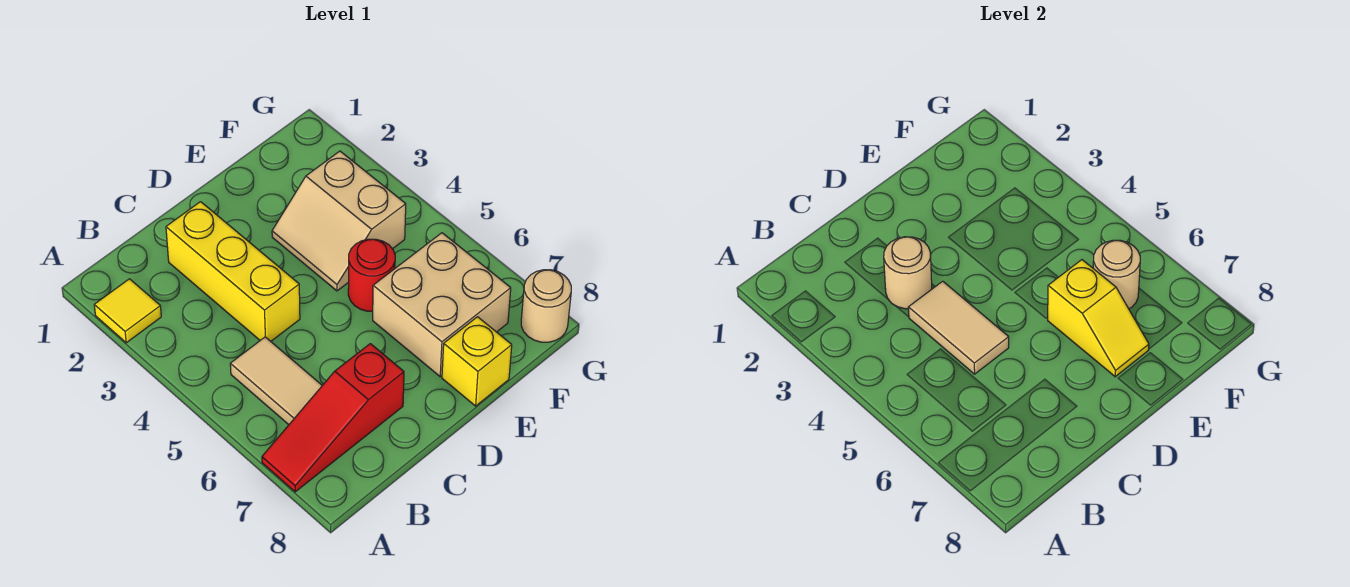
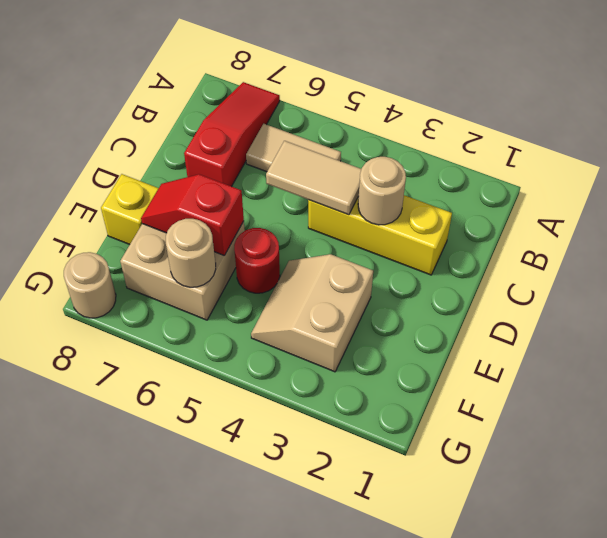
yellow tile A2 level 1 -> none
tan slope E3:F4 level 1 top F -> tan slope E3:F4 level 1 top 3
yellow slope E6:E7 level 2 top 6 -> red slope E6:E7 level 2 top 6

